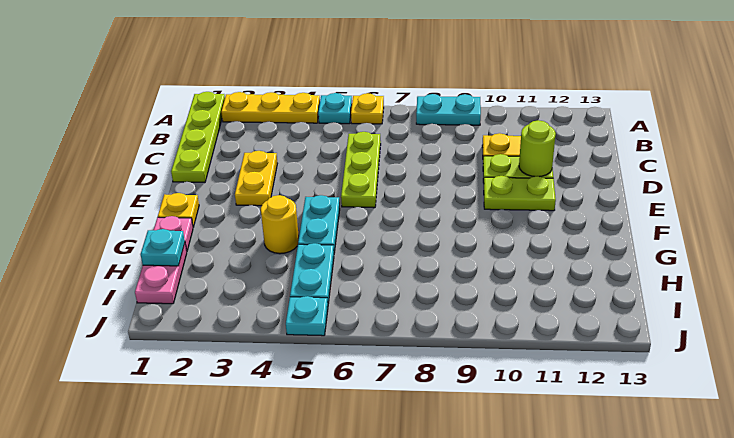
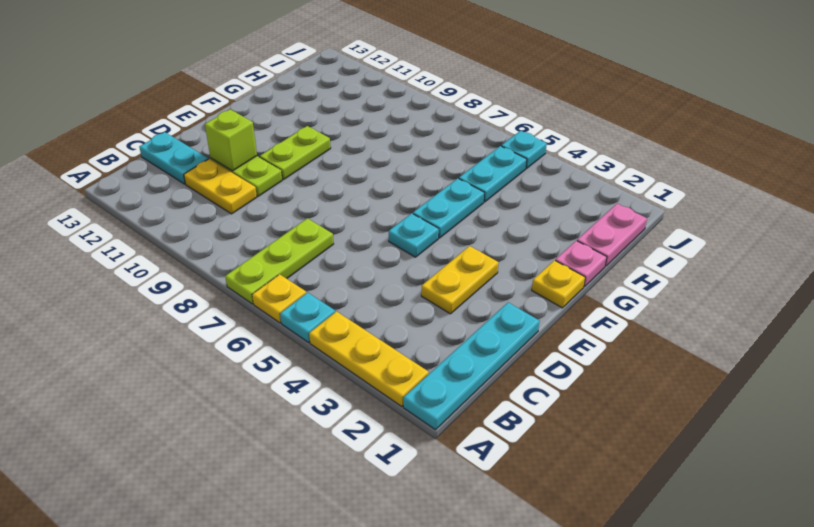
lime plate A1:D1 level 1 -> cyan plate A1:D1 level 1
cyan plate A8:A9 level 1 -> cyan plate C12:C13 level 1
lime plate C6:E6 level 1 -> lime plate A7:C7 level 1
lime round brick D11 level 2 -> lime brick D11 level 2
lime plate E10:E11 level 1 -> lime plate E10:F10 level 1
yellow round brick G4 level 1 -> none
cyan plate H1 level 2 -> cyan plate E5 level 1

